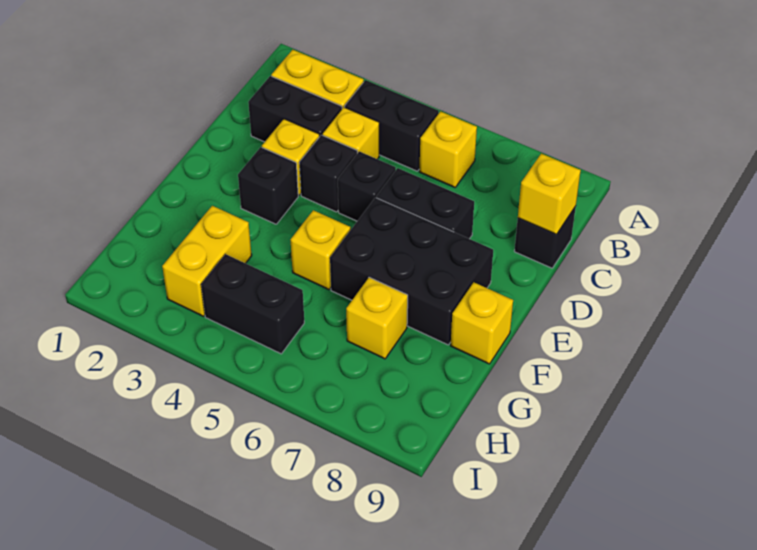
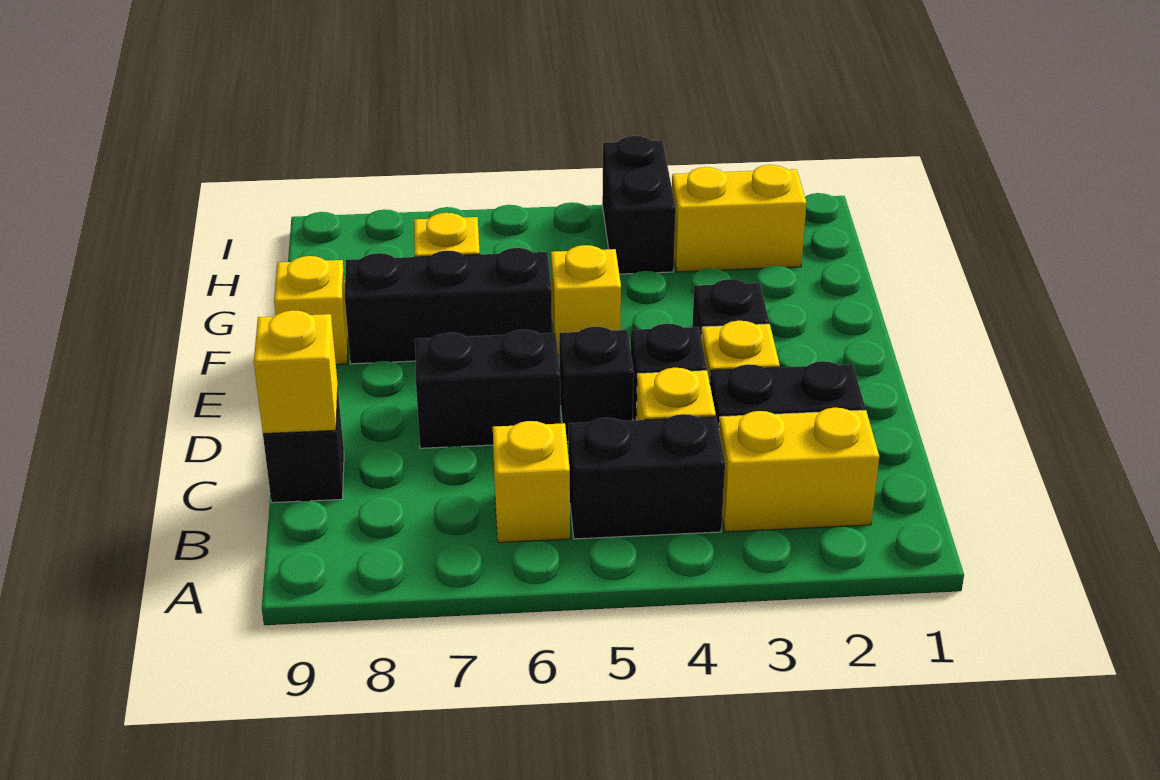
black brick E6:F8 level 1 -> black brick F6:F8 level 1
yellow brick G3:H3 level 1 -> yellow brick H2:H3 level 1
black brick H4:H5 level 1 -> black brick H4:I4 level 1

